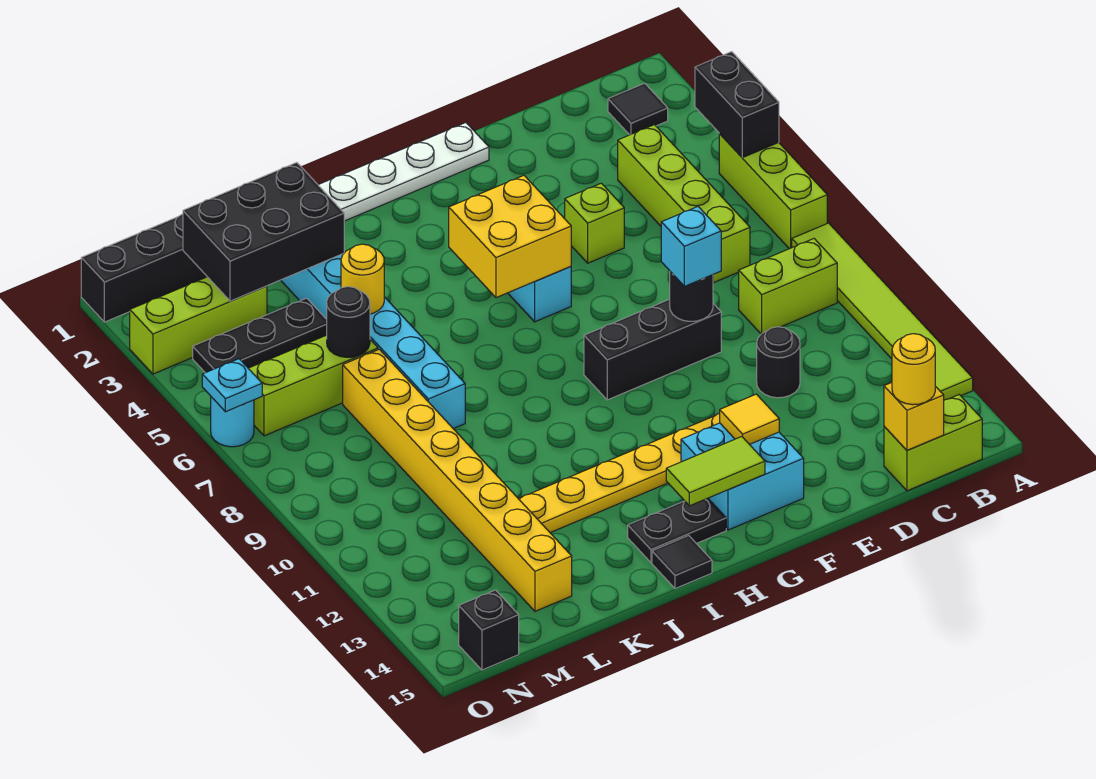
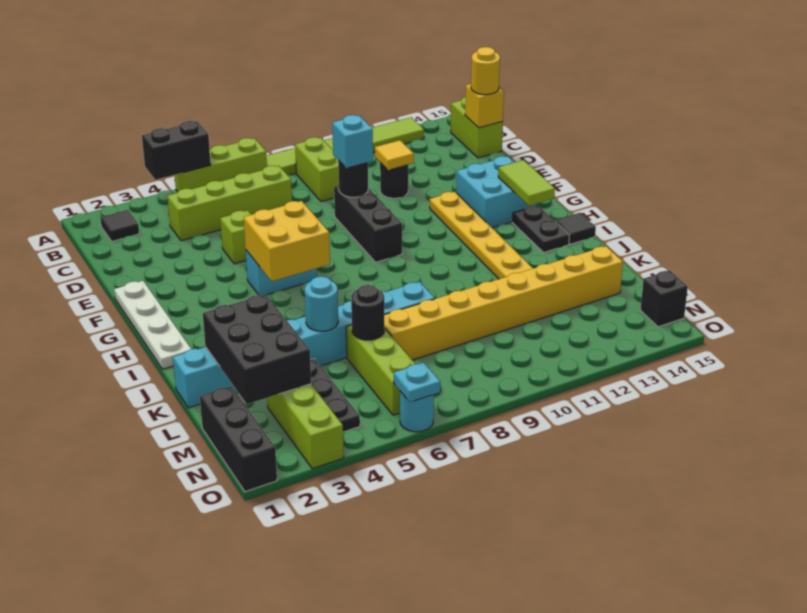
yellow tile F13 level 2 -> yellow tile D11 level 2
yellow round brick K5 level 2 -> cyan round brick K5 level 2

